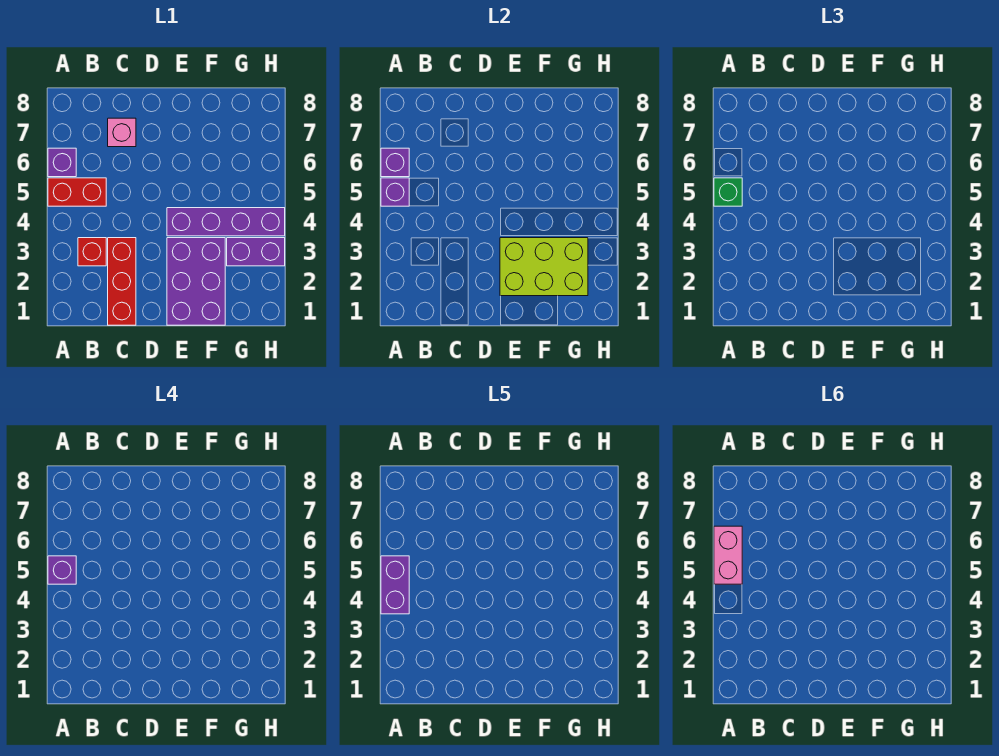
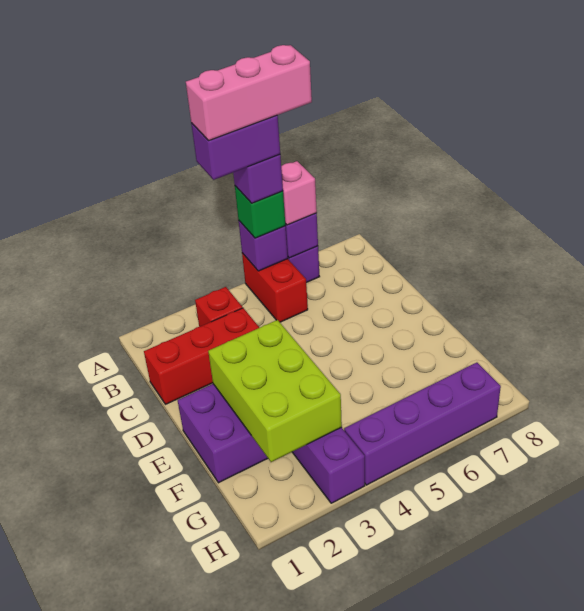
pink brick A5:A6 level 6 -> pink brick A4:A6 level 6
pink brick C7 level 1 -> pink brick A6 level 3
purple brick E4:H4 level 1 -> purple brick H4:H7 level 1

